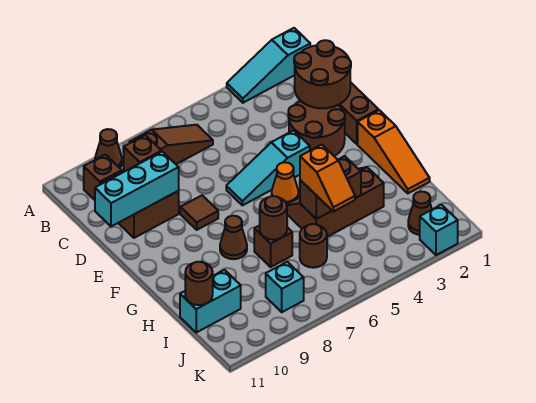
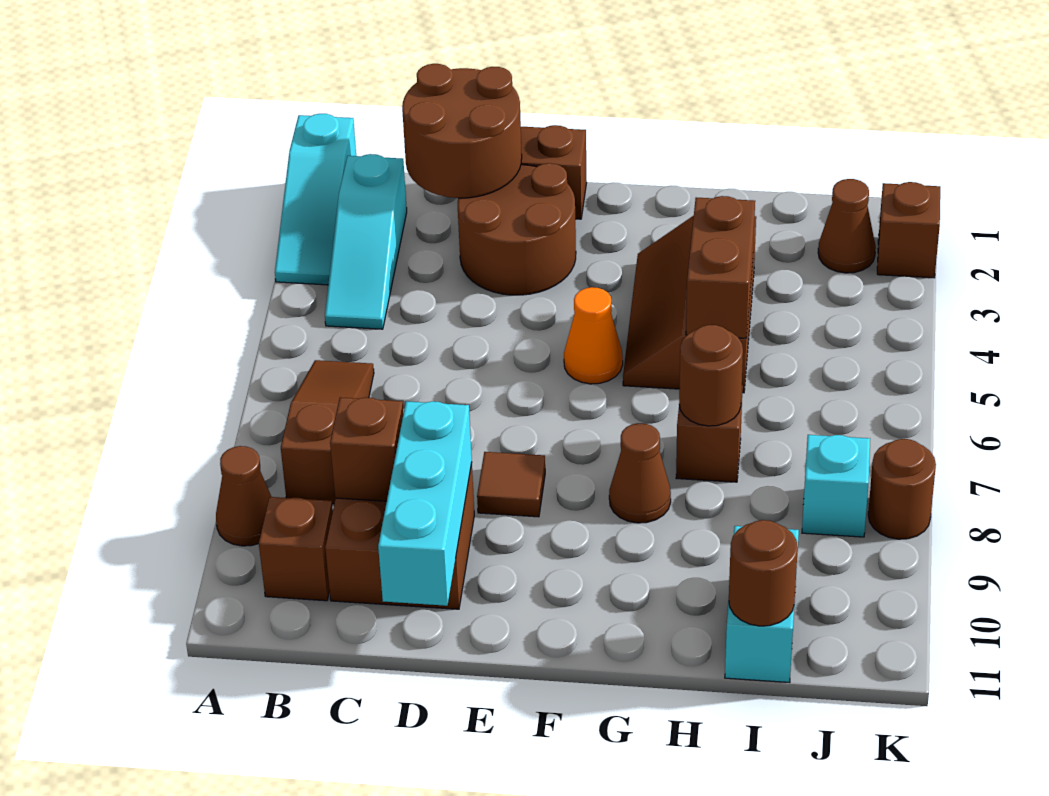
cyan slope E4:E6 level 1 top 4 -> cyan slope B2:B4 level 1 top 2
orange slope F1:H1 level 1 top F -> none
orange slope H5:I5 level 3 top H -> none
brown round brick I6 level 1 -> brown round brick K8 level 1
cyan brick K2 level 1 -> brown brick K2 level 1

